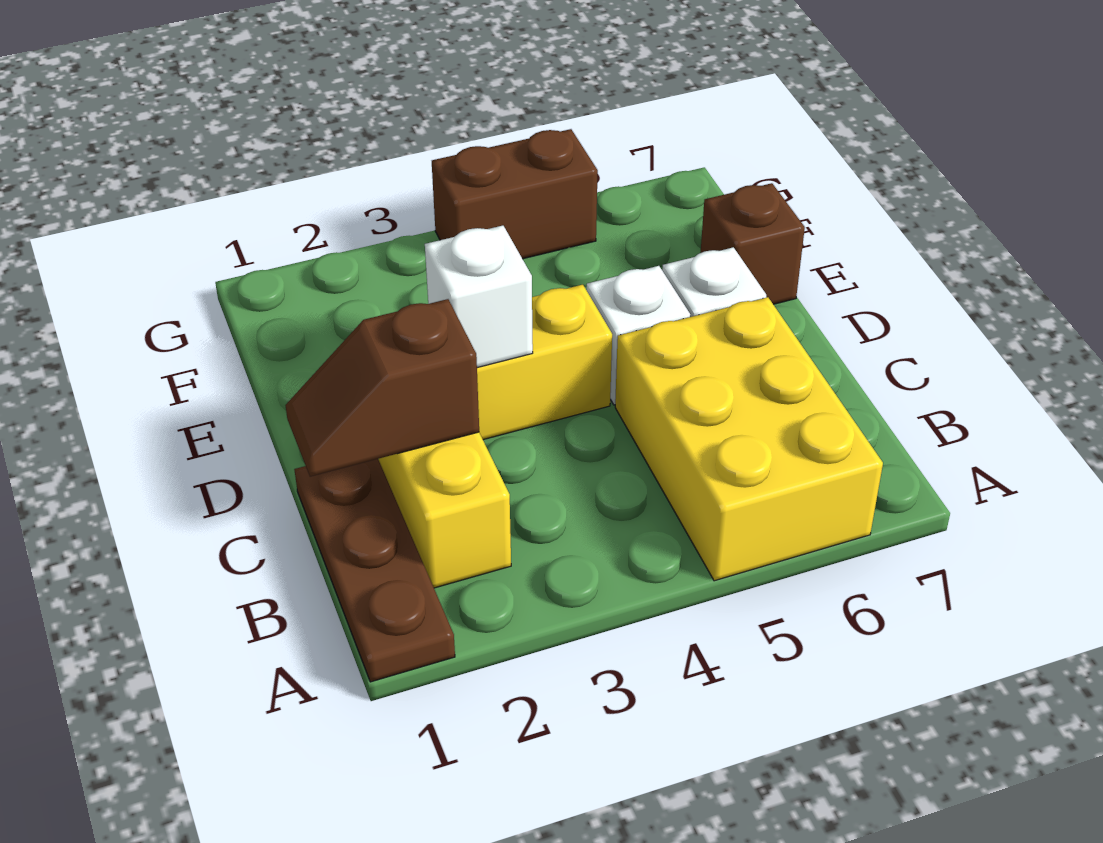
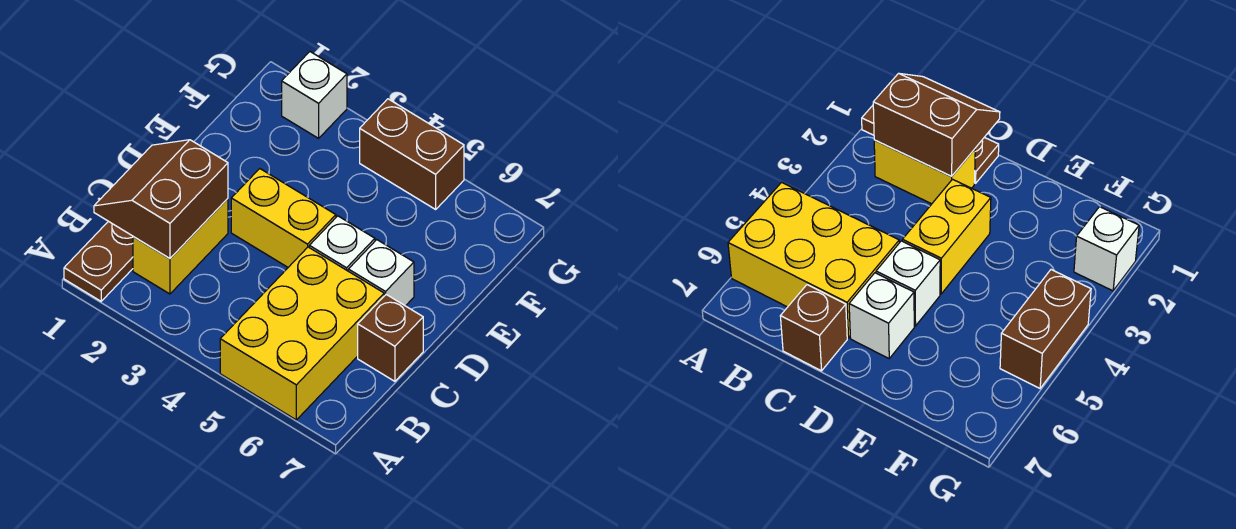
brown slope C1:C2 level 2 top 2 -> brown slope B1:C2 level 2 top 2
white brick D3 level 2 -> white brick G2 level 1
brown brick E7 level 1 -> brown brick C7 level 1

